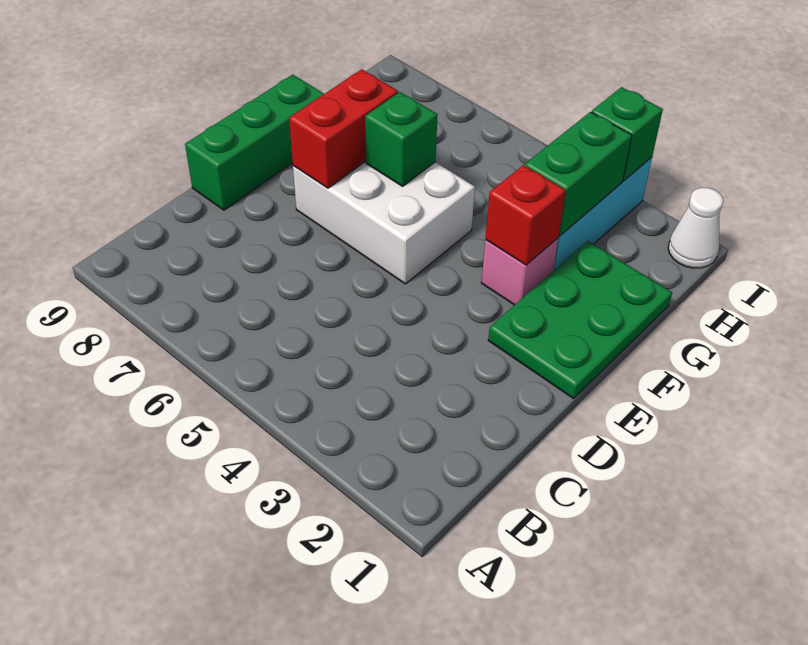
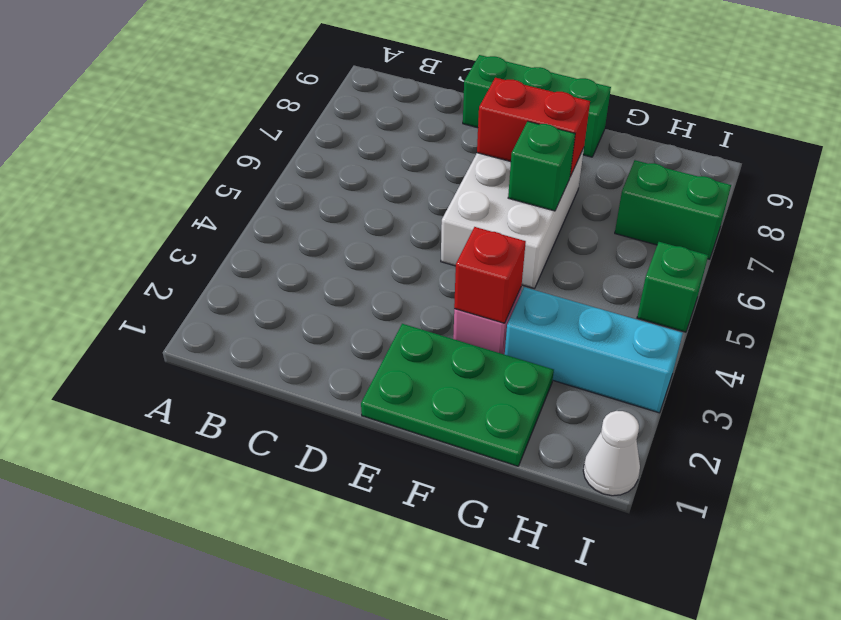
green brick G3:H3 level 2 -> green brick H7:I7 level 1
green brick I3 level 2 -> green brick I5 level 1

